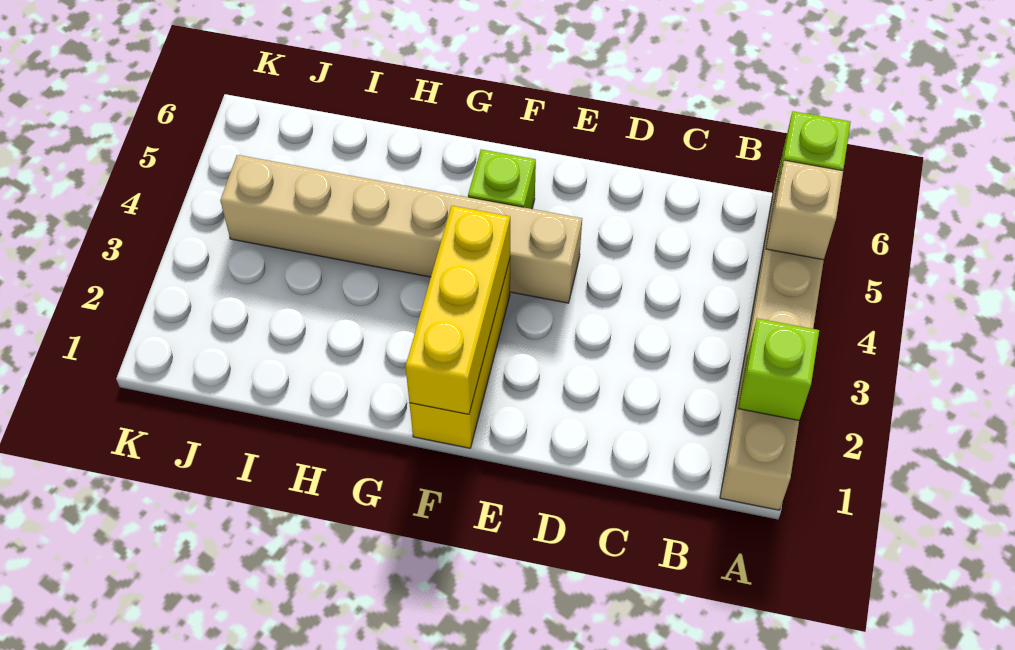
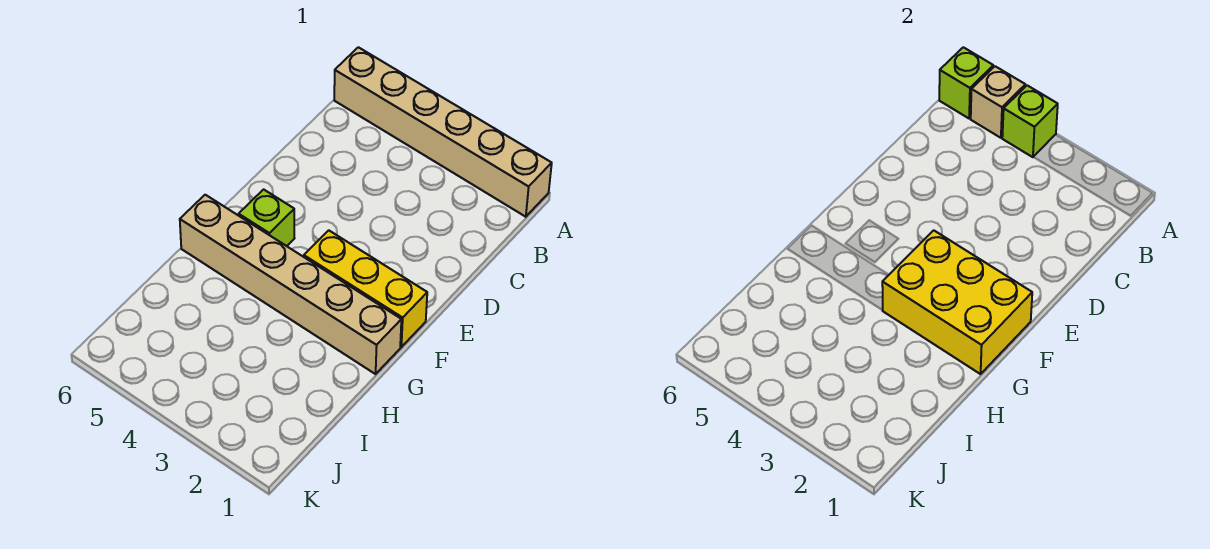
lime brick A2 level 2 -> lime brick A4 level 2
tan brick E4:J4 level 1 -> tan brick G1:G6 level 1
yellow brick F1:F3 level 2 -> yellow brick F1:G3 level 2

